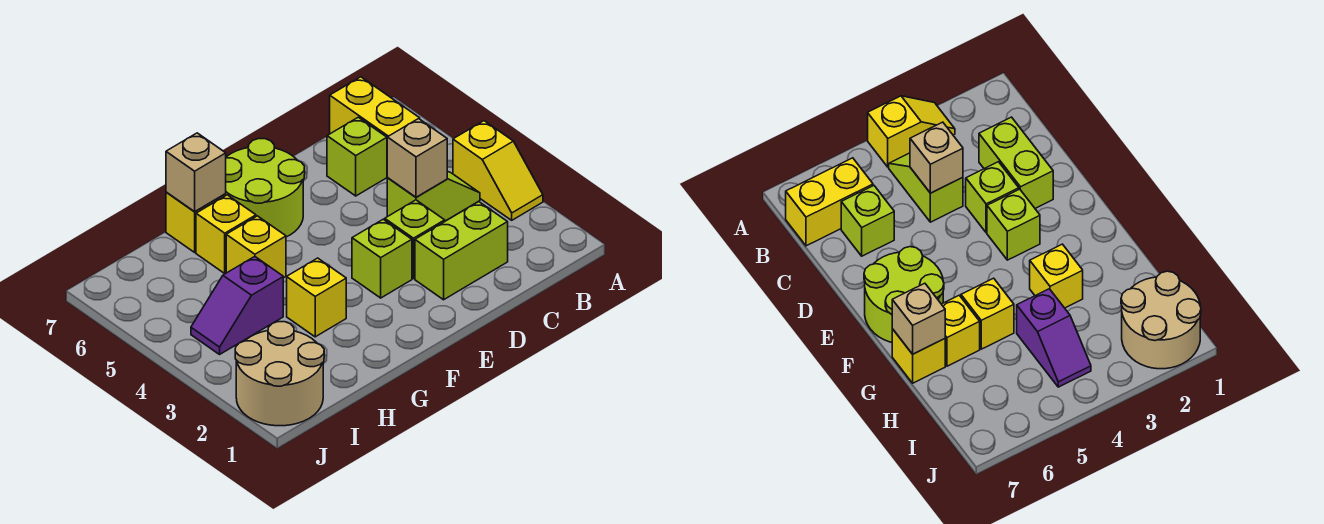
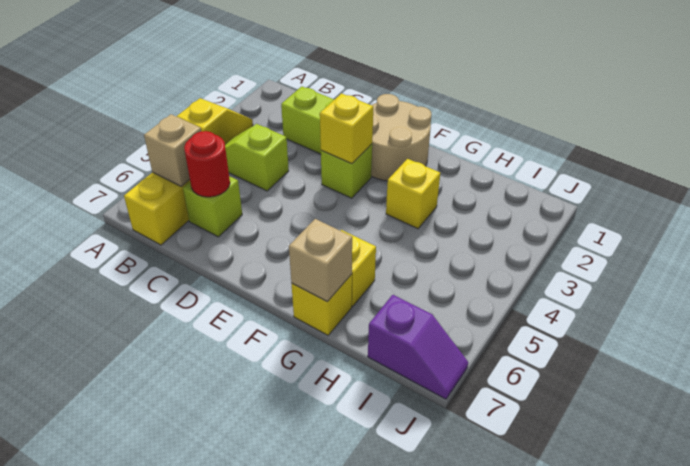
tan brick C4 level 2 -> tan brick B6 level 2
none -> red round brick C6 level 2
lime brick D3 level 1 -> none
lime round brick E6:F7 level 1 -> none
yellow brick G5 level 1 -> yellow brick E3 level 2
purple slope H4:I4 level 1 top H -> purple slope I7:J7 level 1 top I
tan round brick I1:J2 level 1 -> tan round brick E1:F2 level 1

